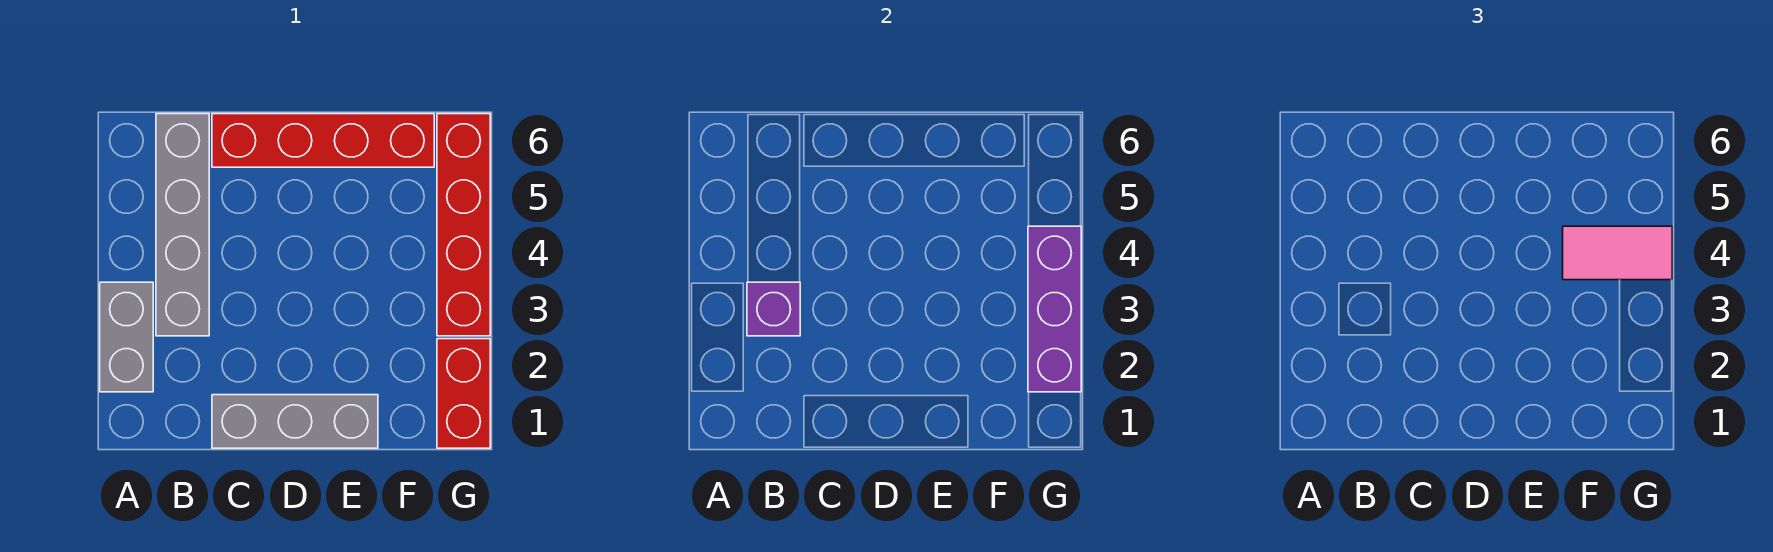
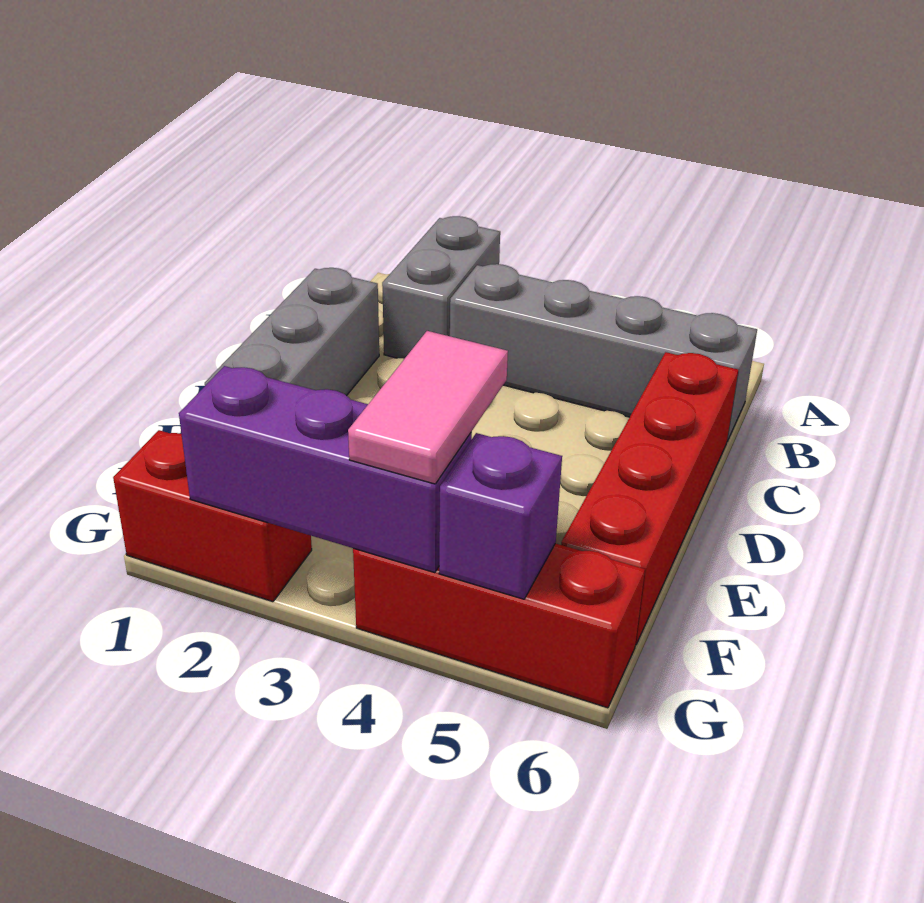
grey brick A2:A3 level 1 -> grey brick A2:B2 level 1
purple brick B3 level 2 -> purple brick G5 level 2
red brick G3:G6 level 1 -> red brick G4:G6 level 1

